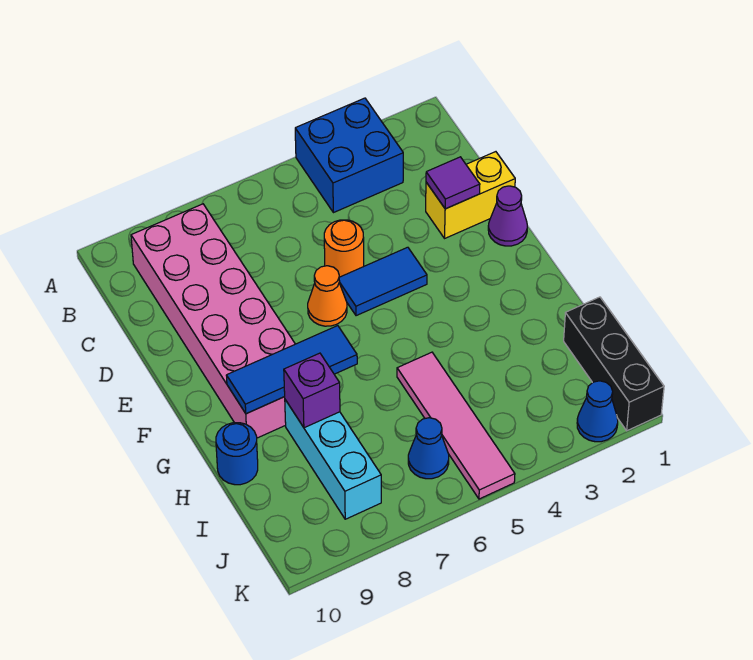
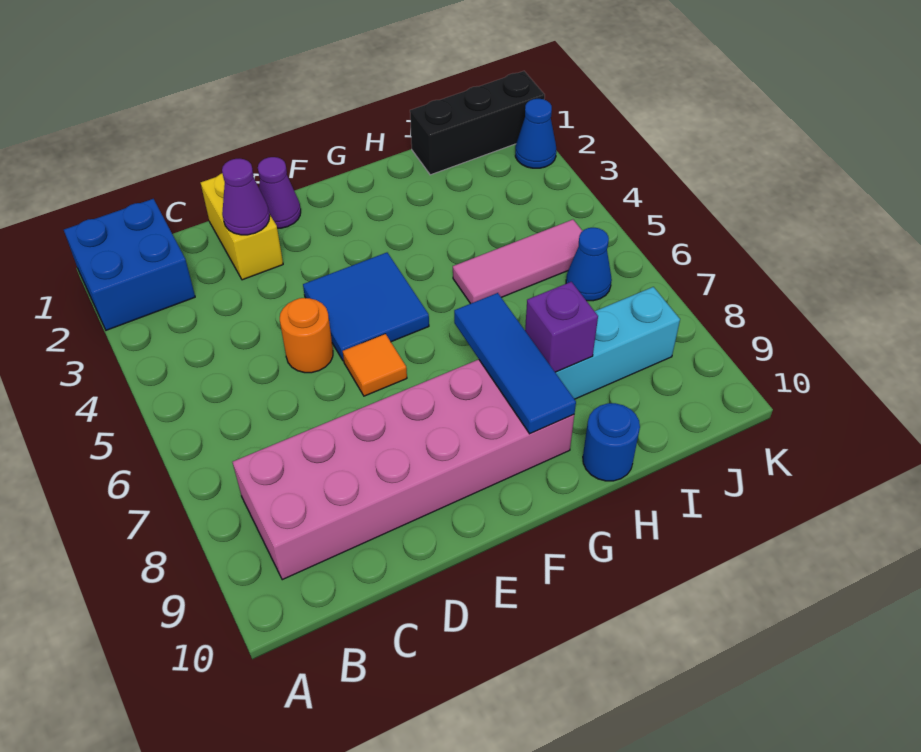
blue brick A3:B4 level 1 -> blue brick A1:B2 level 1
purple tile D2 level 2 -> purple cone D2 level 2
blue tile E4:E5 level 1 -> blue tile E4:F5 level 1
orange cone E6 level 1 -> orange tile E6 level 1
pink tile H5:K5 level 1 -> pink tile H5:J5 level 1

